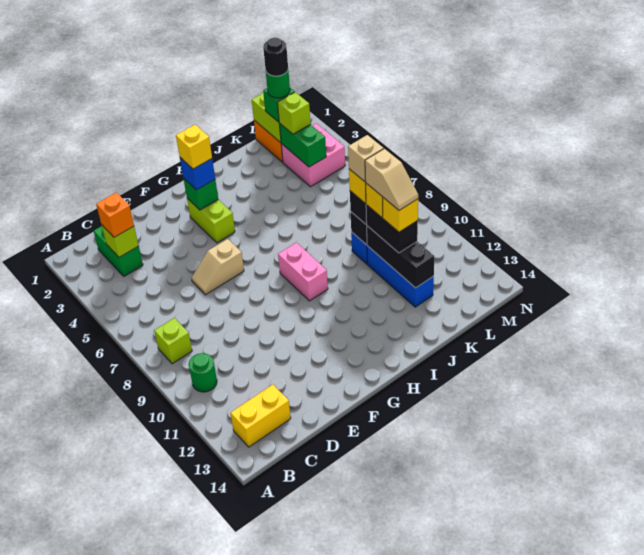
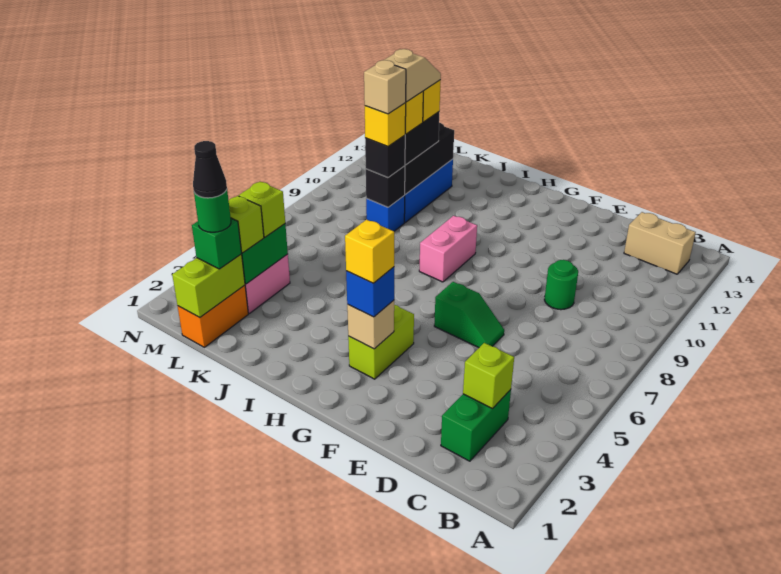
lime brick B8 level 1 -> lime brick L4 level 3
green round brick B10 level 1 -> green round brick D9 level 1
yellow brick B13:C13 level 1 -> tan brick B13:C13 level 1
orange brick C3 level 3 -> none
tan slope E6:F6 level 1 top F -> green slope E6:F6 level 1 top F
green brick G3 level 2 -> tan brick G3 level 2
black round brick L2 level 5 -> black cone L2 level 5

